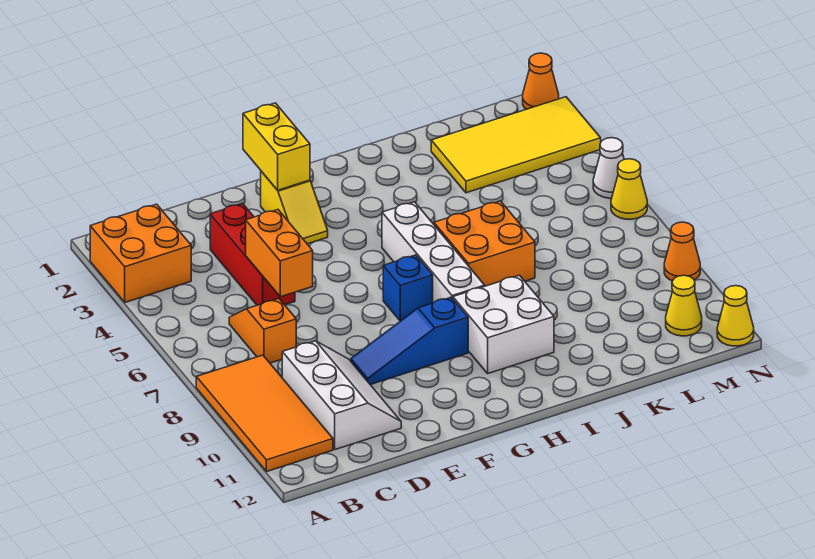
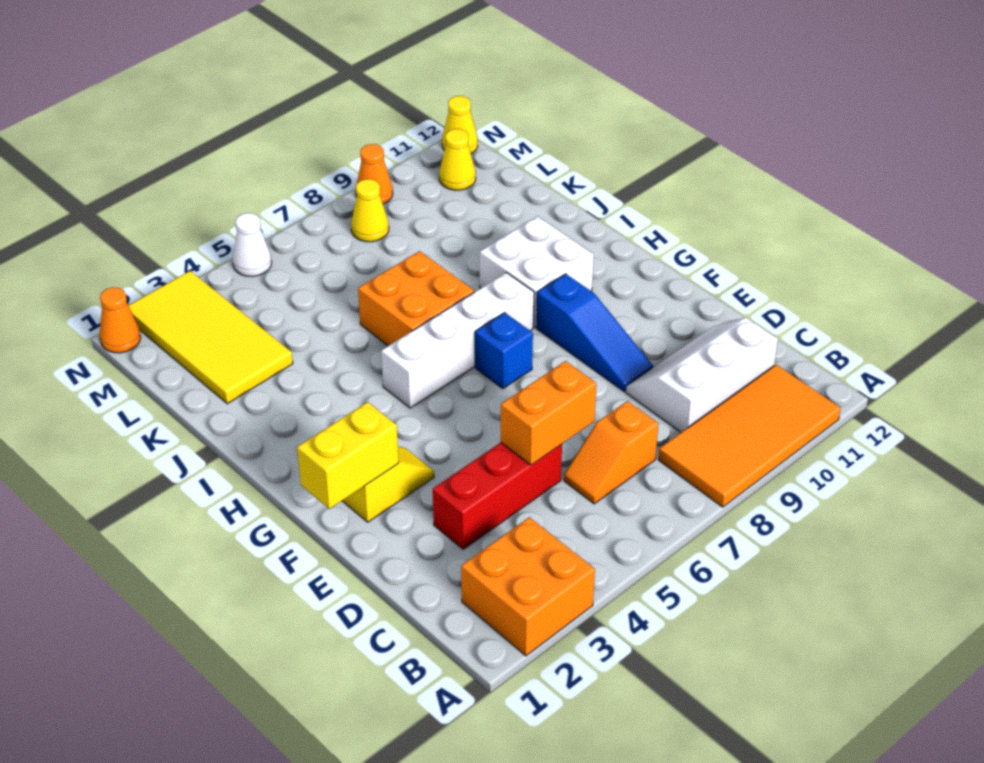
yellow cone N6 level 1 -> yellow cone M8 level 1

